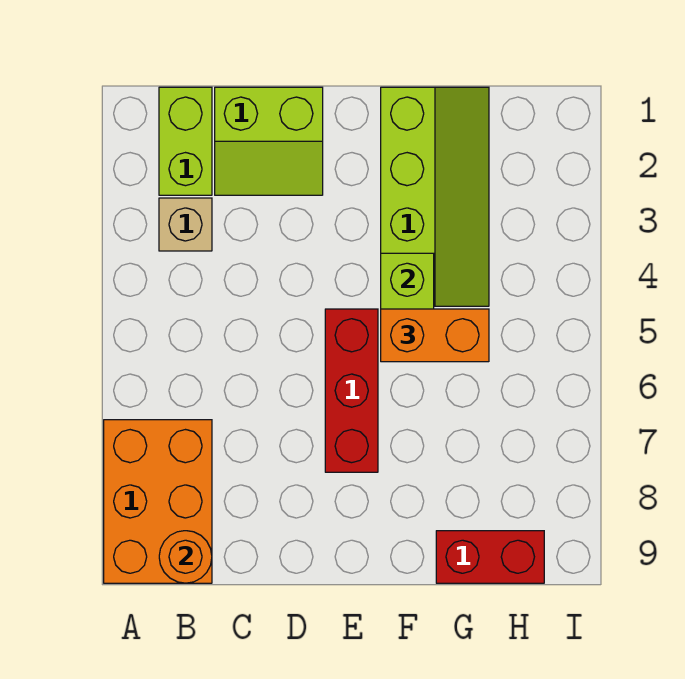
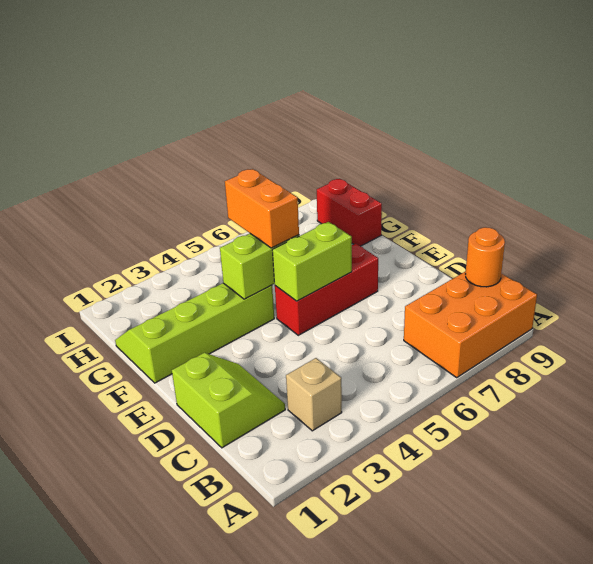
lime brick B1:B2 level 1 -> lime brick E5:E6 level 2

